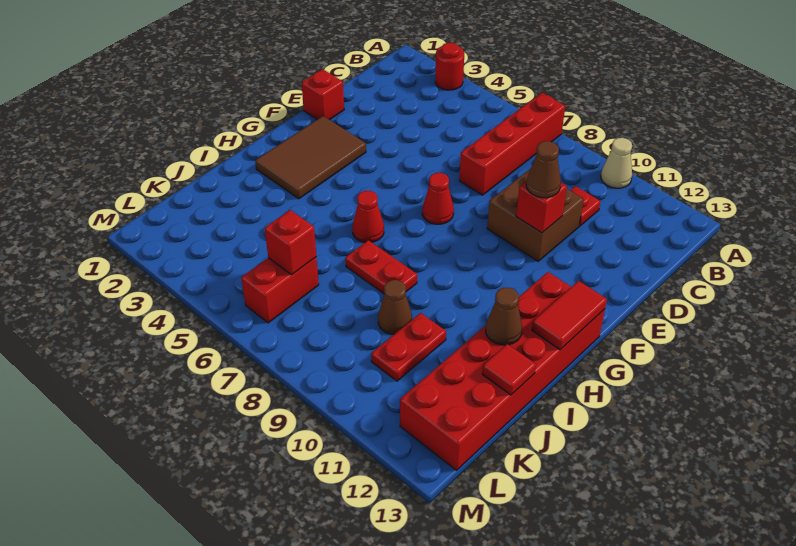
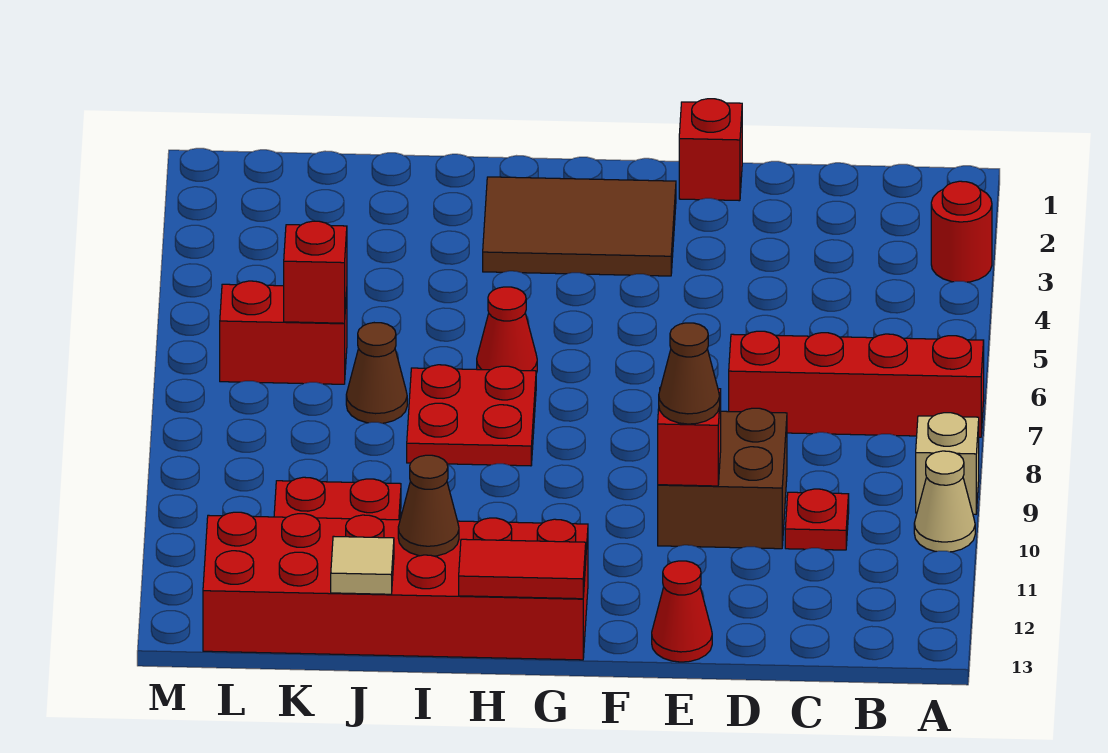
none -> tan brick A9 level 1
red cone F7 level 1 -> red cone E13 level 1
red plate I7:I8 level 1 -> red plate H7:I8 level 1
brown cone J9 level 1 -> brown cone J7 level 1
red tile J13 level 2 -> tan tile J13 level 2

